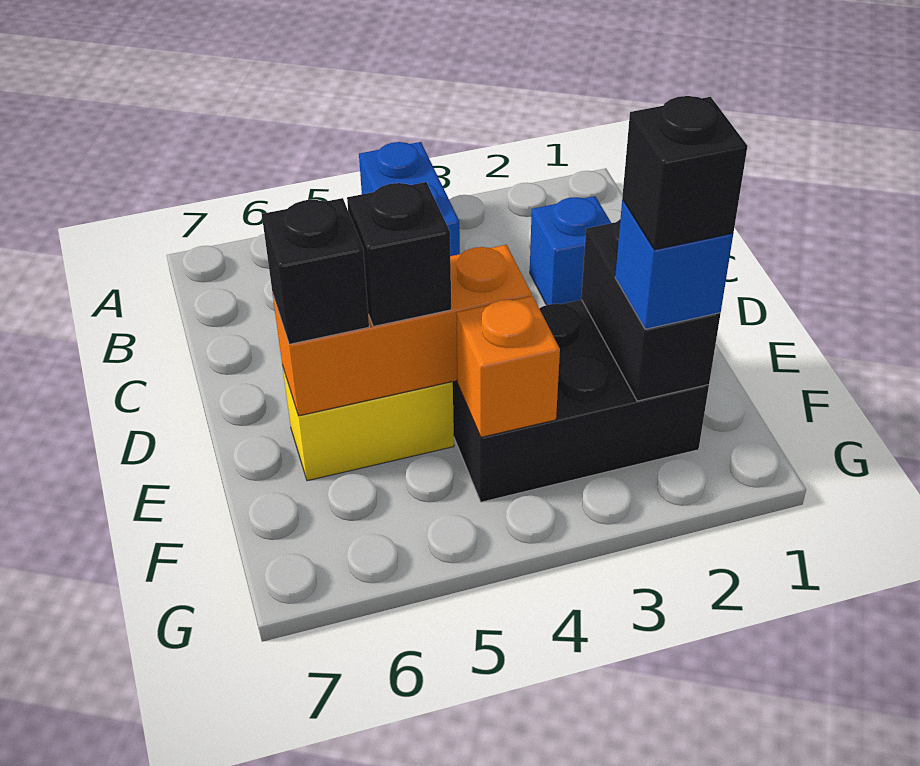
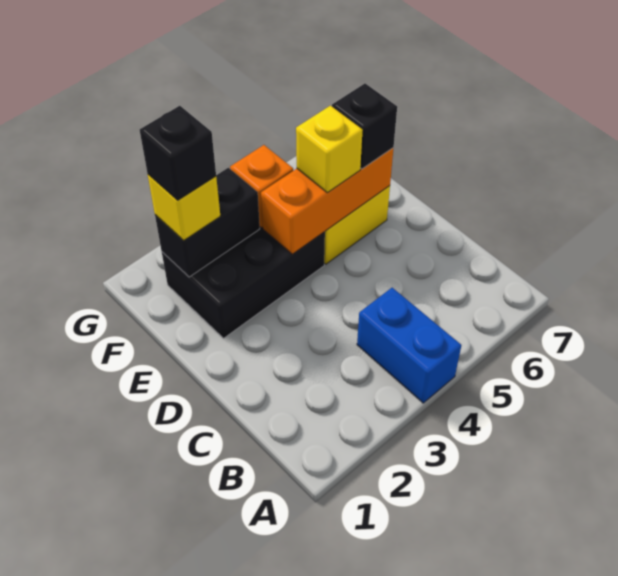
blue brick C2 level 1 -> none
black brick E2:F2 level 2 -> black brick F2:F3 level 2
black brick E5 level 3 -> yellow brick E5 level 3
blue brick F2 level 3 -> yellow brick F2 level 3

